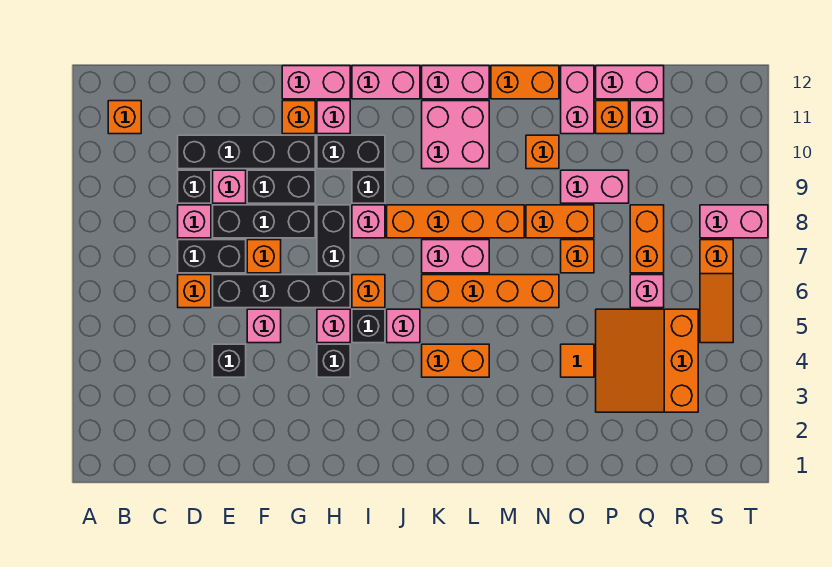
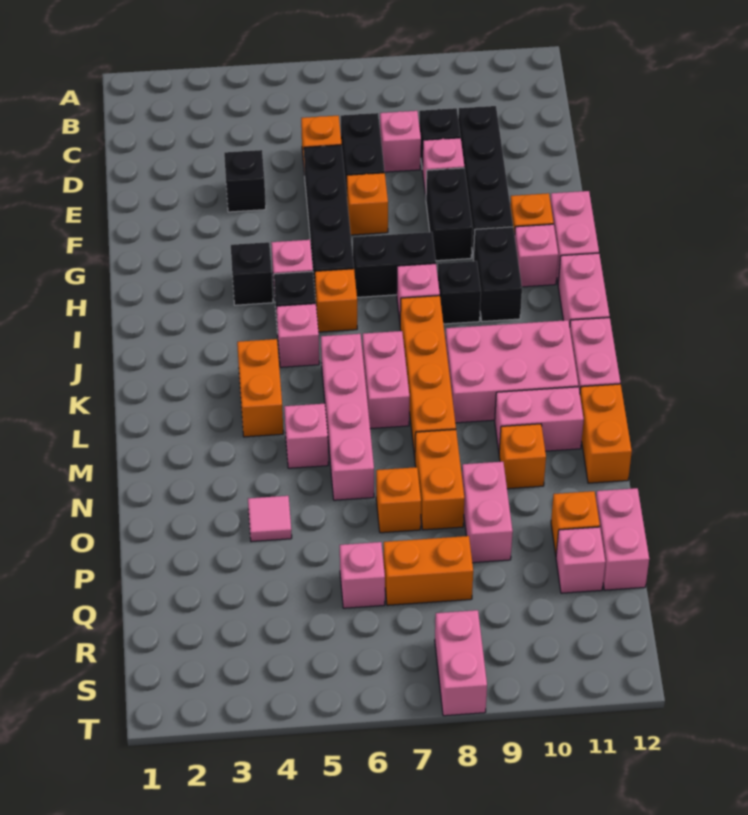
orange brick B11 level 1 -> none
black brick E8:G8 level 1 -> none
pink brick F5 level 1 -> pink brick M5 level 1
orange brick K6:N6 level 1 -> pink brick K6:N6 level 1
pink brick K10:L11 level 1 -> pink brick K9:L11 level 1
orange tile O4 level 1 -> pink tile O4 level 1
pink brick O11:O12 level 1 -> pink brick M10:M11 level 1
orange slope P3:R5 level 1 top R -> none
orange slope S5:S7 level 1 top 7 -> none

